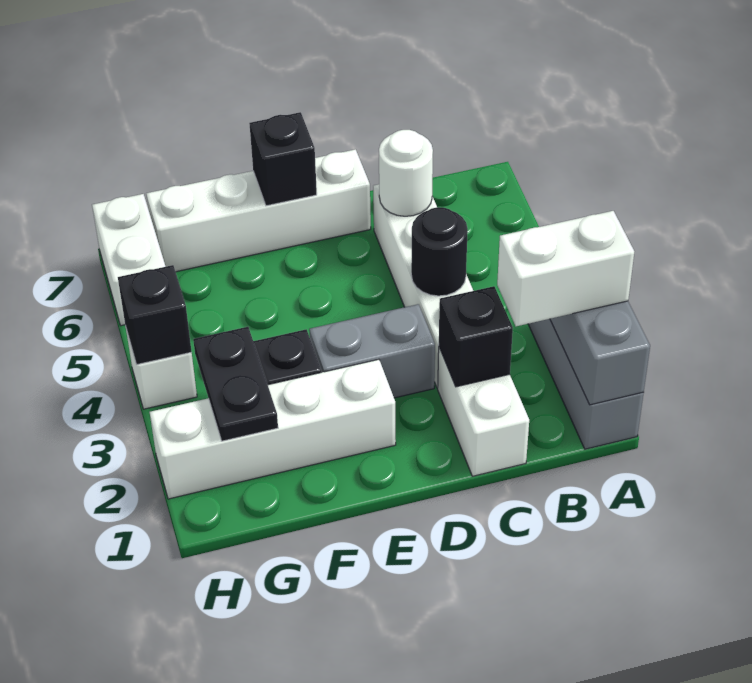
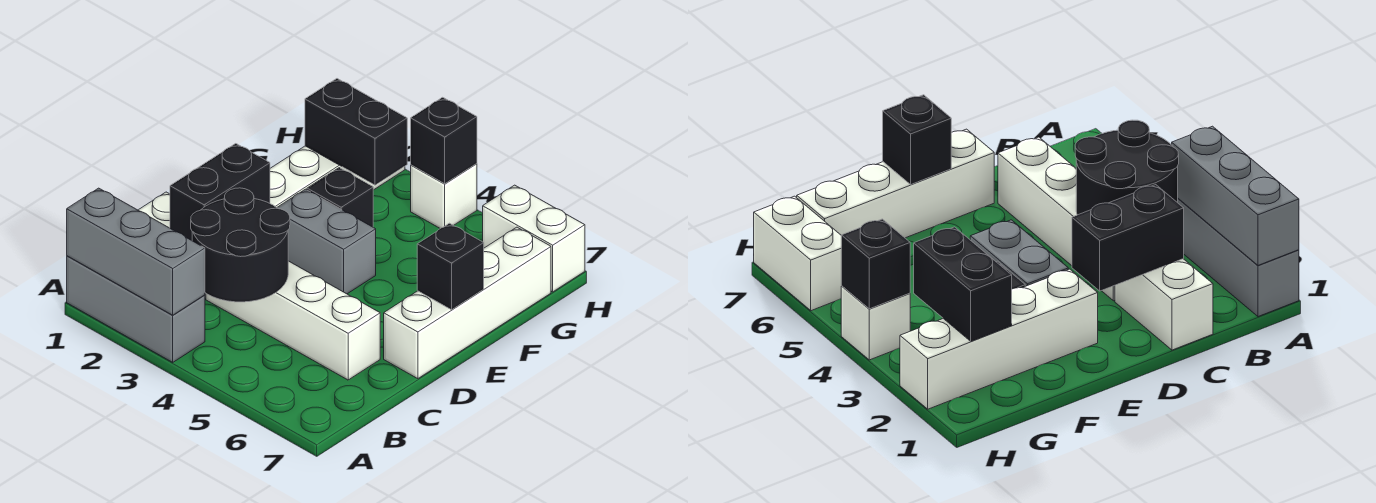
white brick A2:B2 level 3 -> none
black brick C2 level 2 -> black brick C2:D2 level 2
black round brick C4 level 2 -> black round brick B3:C4 level 2
white round brick C6 level 2 -> none
grey brick D3:E3 level 1 -> grey brick E3:E4 level 1
black plate G2:G3 level 2 -> black brick G2:G3 level 2

